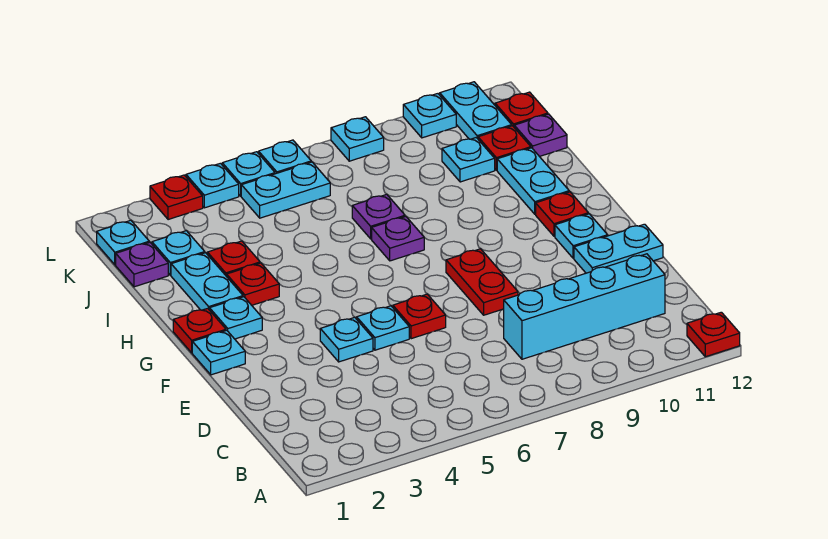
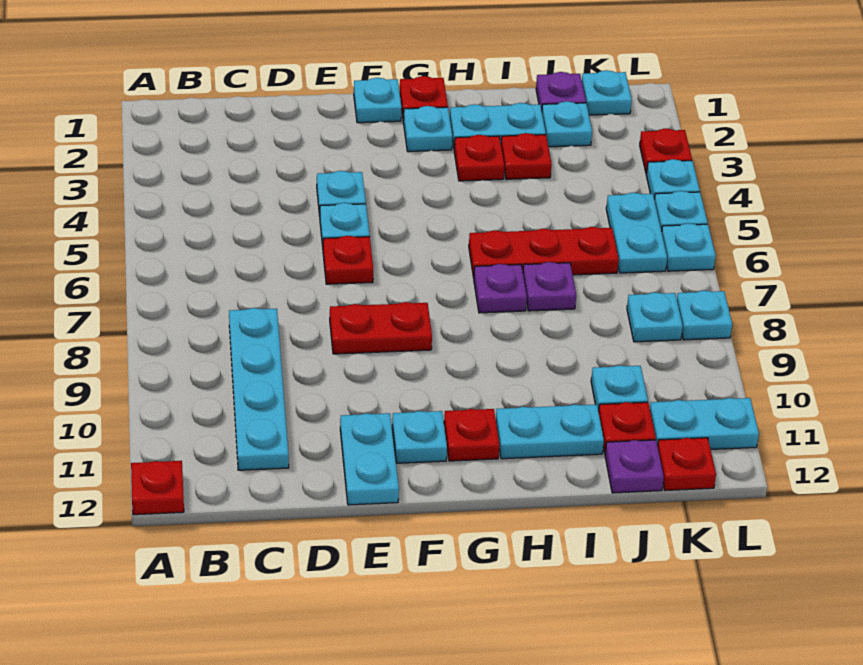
cyan brick C8:C11 level 1 -> cyan plate C8:C11 level 1
none -> red plate H6:J6 level 1
cyan plate L10 level 1 -> cyan plate K8 level 1

